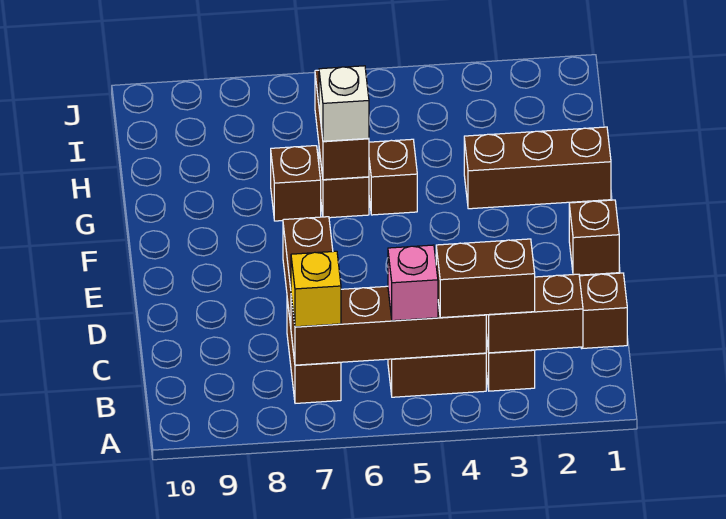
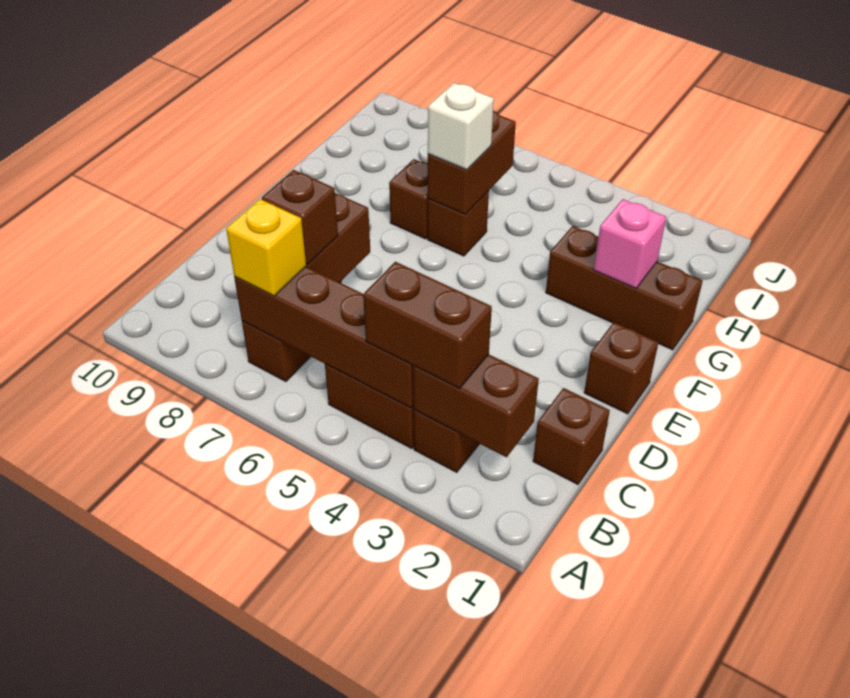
pink brick B5 level 3 -> pink brick G2 level 2
brown brick G5 level 1 -> brown brick C7 level 3

